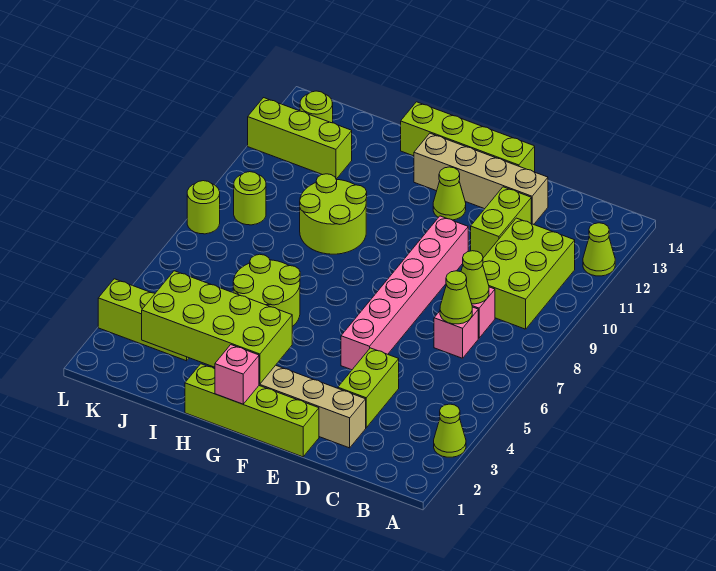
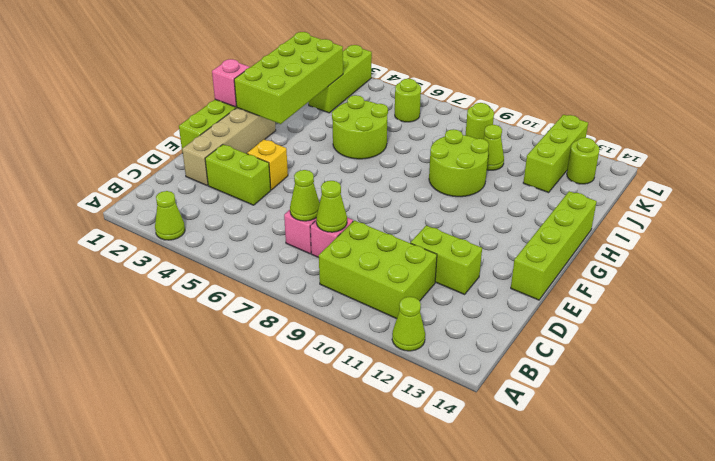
tan brick D13:G13 level 1 -> none
none -> yellow brick E4 level 1
pink brick E5:E10 level 1 -> none
lime cone F12 level 1 -> lime cone J10 level 1
lime round brick L8 level 1 -> lime round brick K6 level 1

